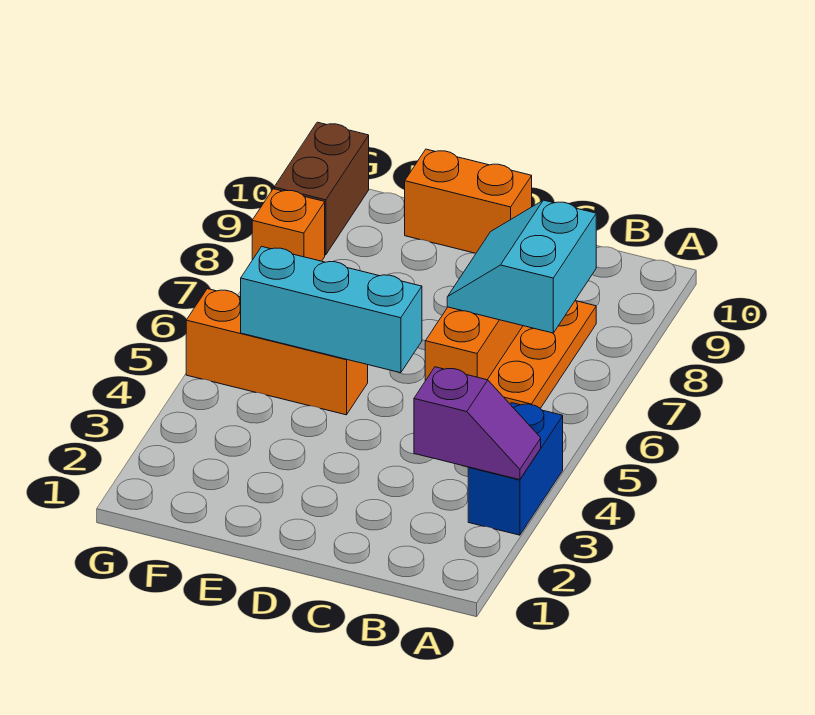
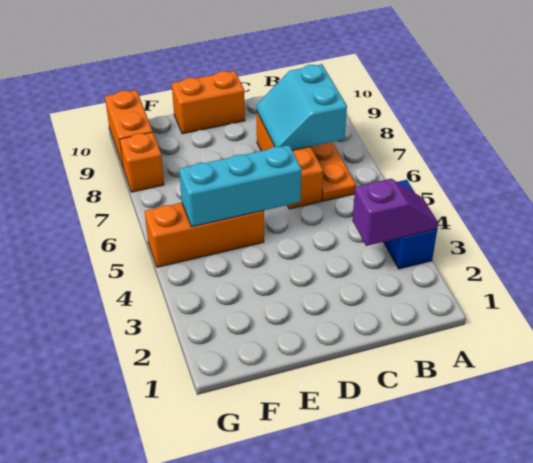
brown brick G9:G10 level 1 -> orange brick G9:G10 level 1

